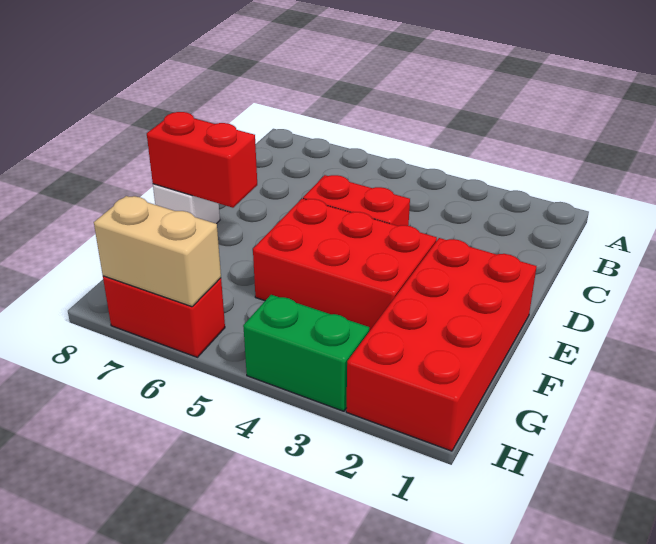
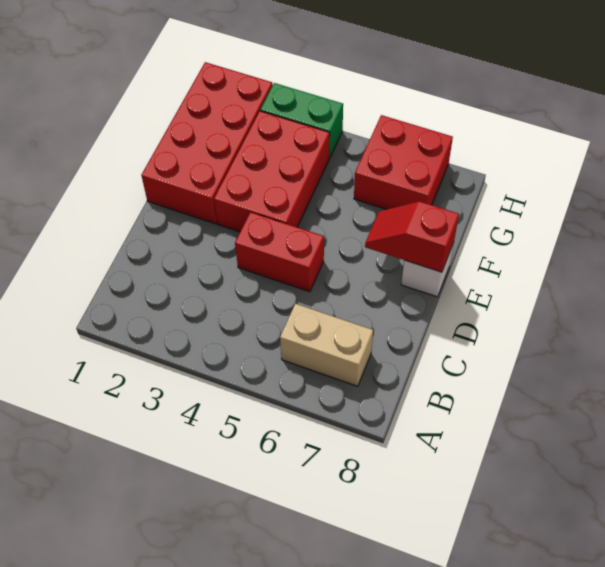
red brick E3:F5 level 1 -> red brick E3:G4 level 1
red brick E7:E8 level 2 -> red slope E7:E8 level 2 top 8
red brick H6:H7 level 1 -> red brick G6:H7 level 1
tan brick H6:H7 level 2 -> tan brick B6:B7 level 1

